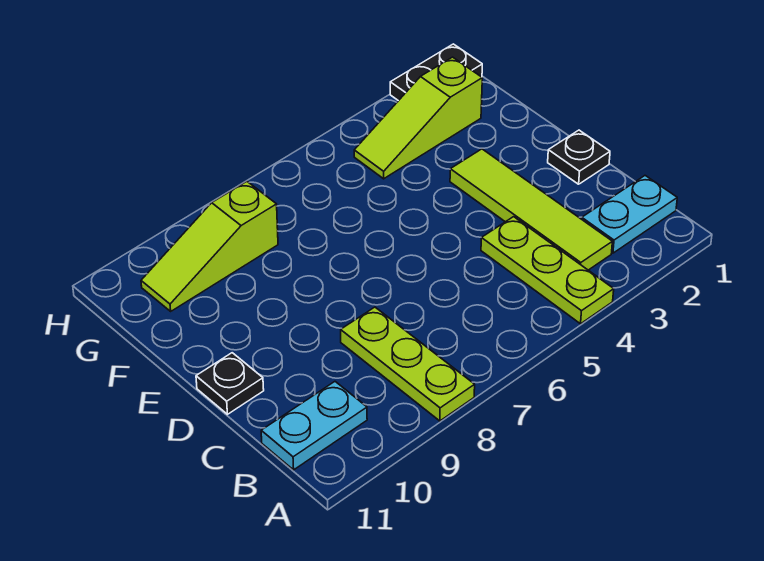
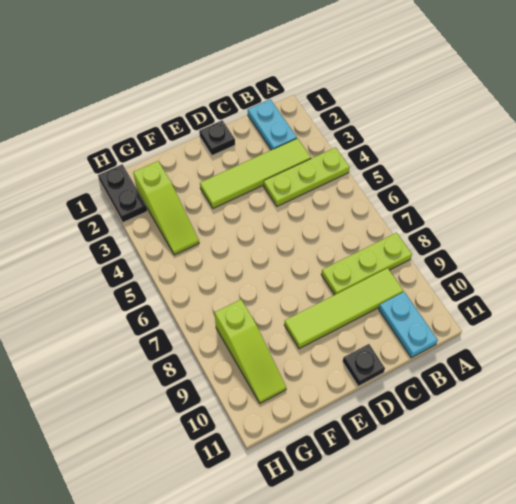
none -> lime tile B9:E9 level 1

